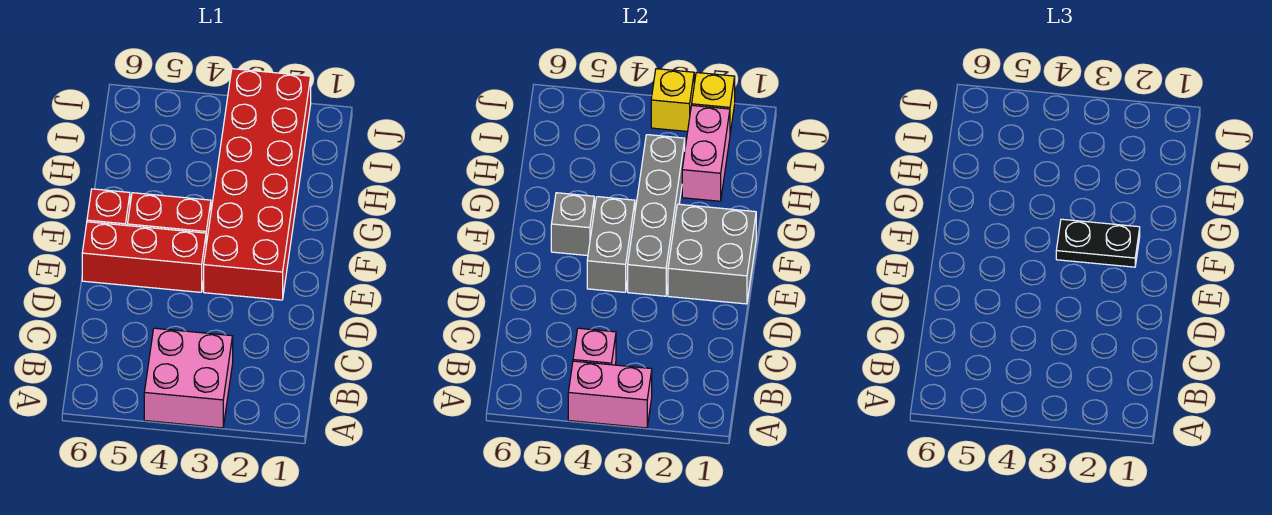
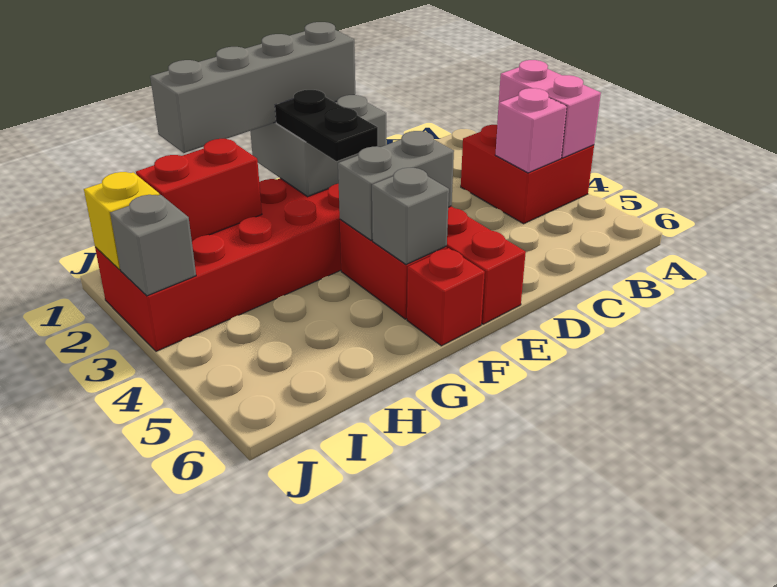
pink brick A3:B4 level 1 -> red brick A3:B4 level 1
grey brick E3:H3 level 2 -> grey brick E1:H1 level 3
pink brick H2:I2 level 2 -> red brick H2:I2 level 2
yellow brick J3 level 2 -> grey brick J3 level 2

